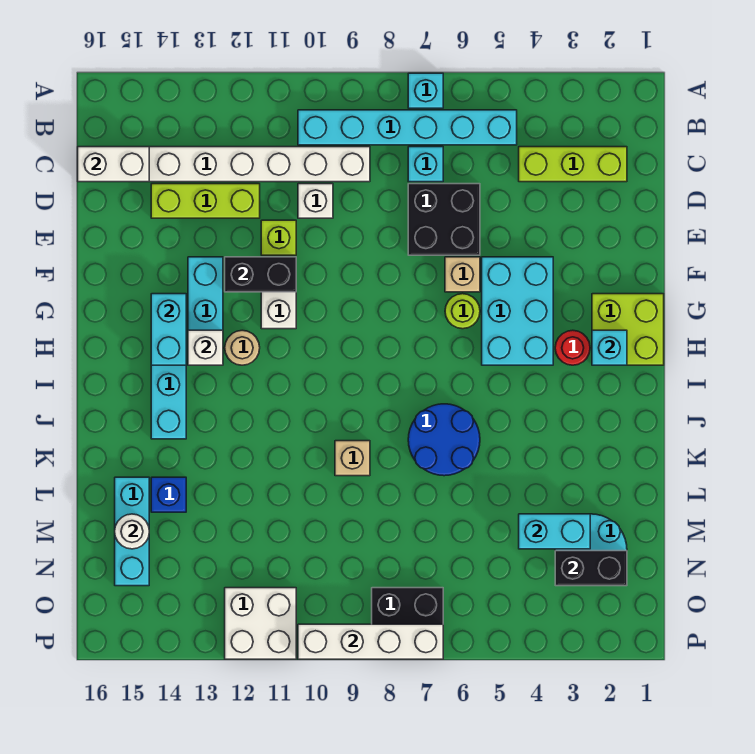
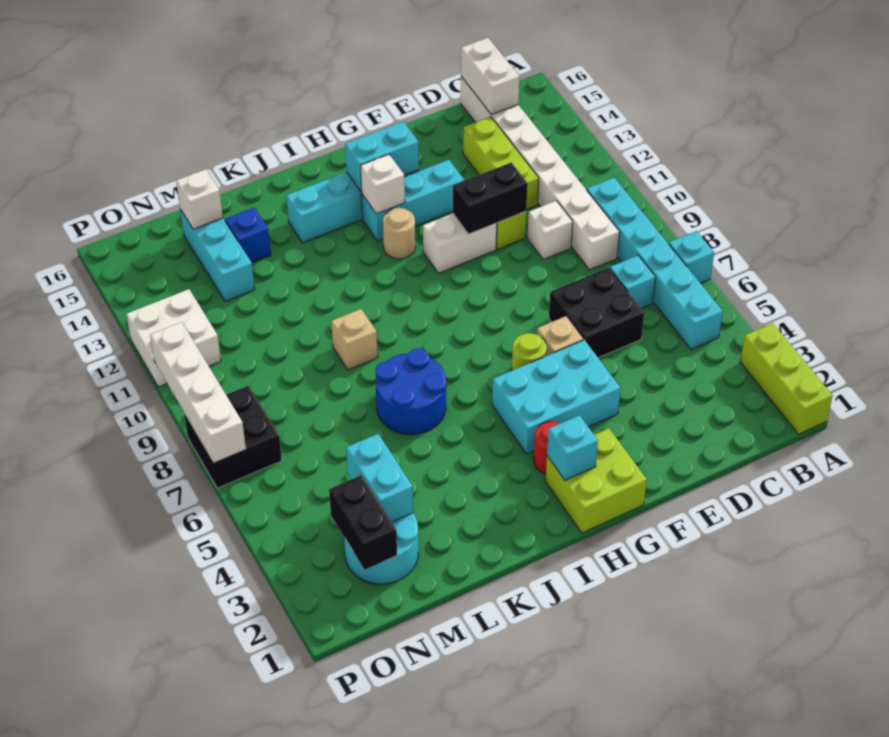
lime brick C2:C4 level 1 -> lime brick A1:A3 level 1
black brick F11:F12 level 2 -> black brick E11:F11 level 2
cyan brick L15:N15 level 1 -> cyan brick M13:M15 level 1
white round brick M15 level 2 -> white brick M15 level 2

